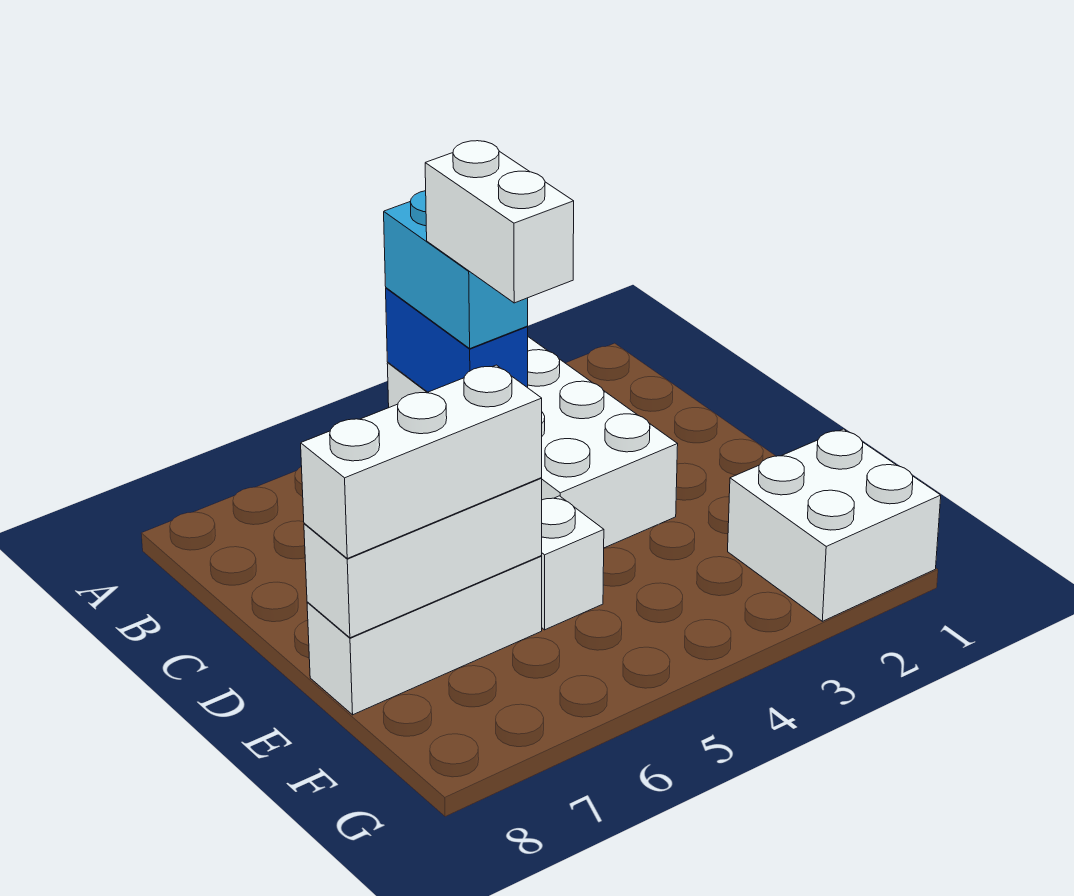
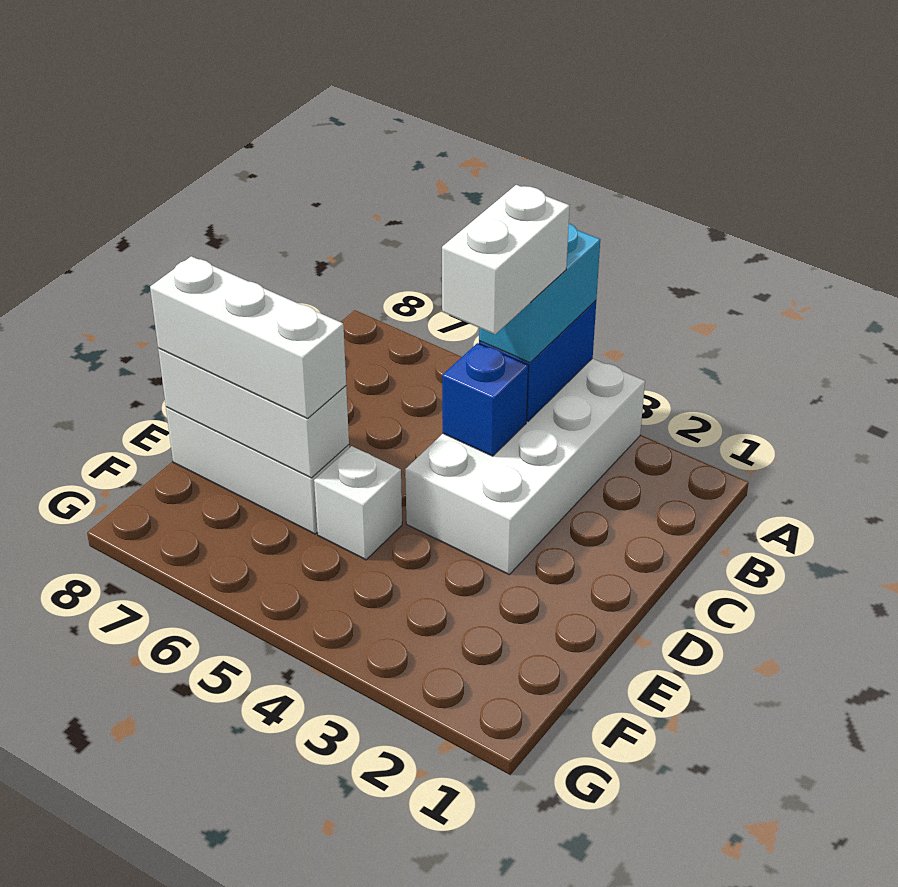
none -> blue brick C4 level 2
white brick F1:G2 level 1 -> none

